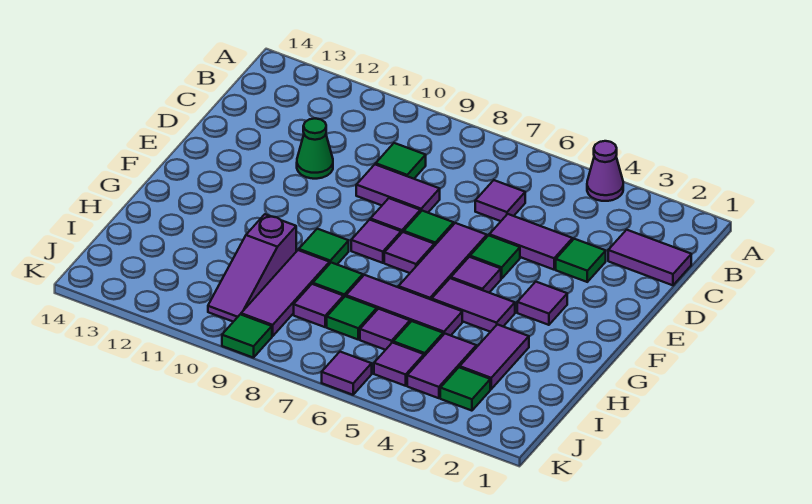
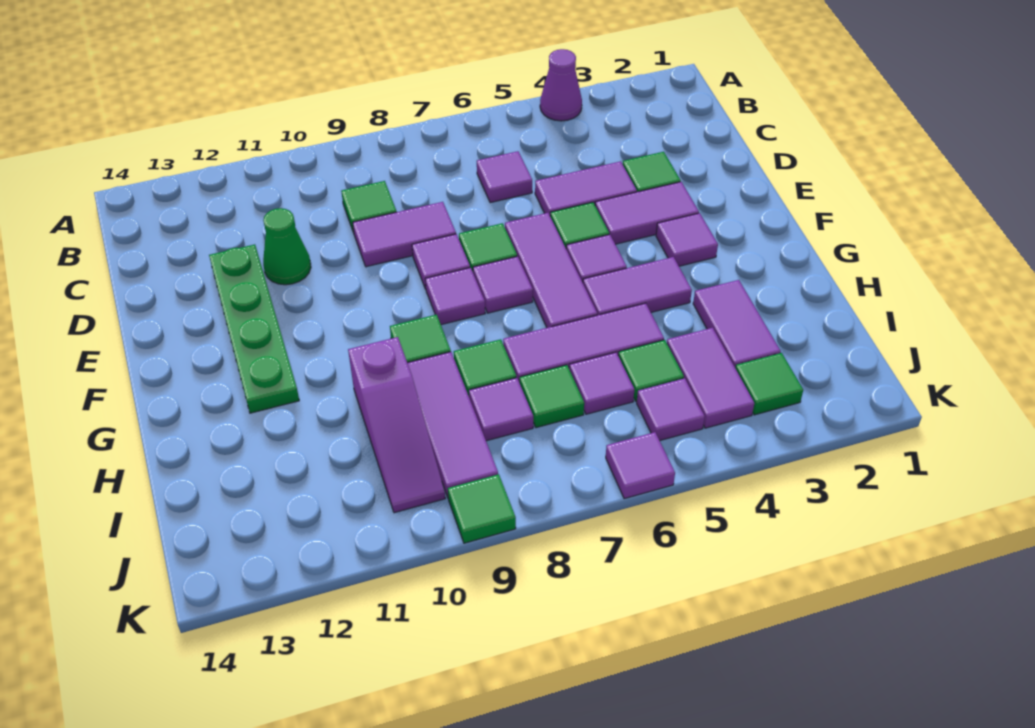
purple tile C1:C2 level 1 -> purple tile E3:E4 level 1
none -> green plate D12:G12 level 1

